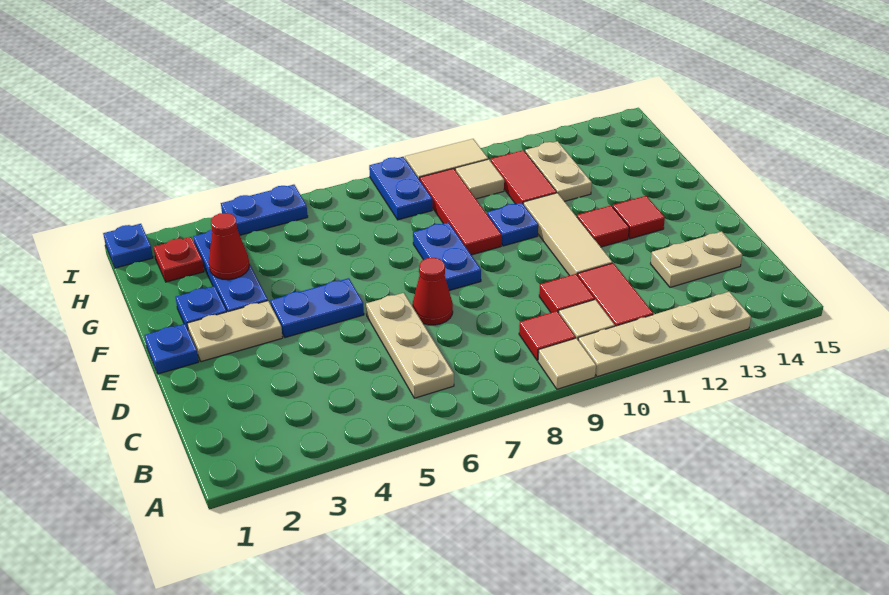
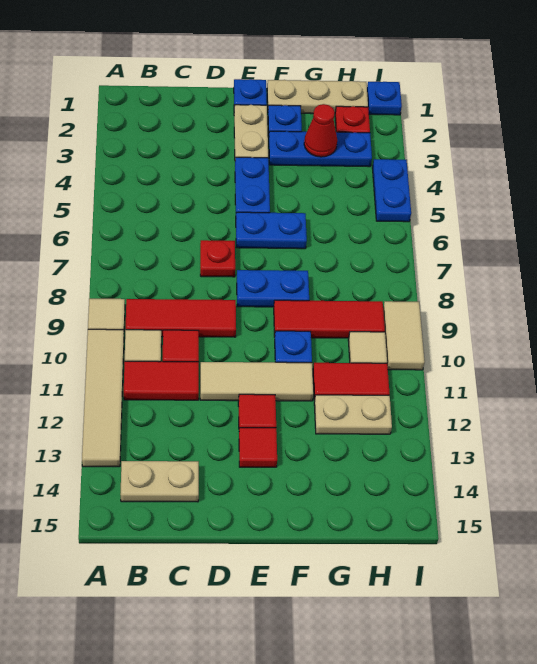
tan plate A10:A13 level 1 -> tan tile A10:A13 level 1
tan plate B6:D6 level 1 -> tan plate F1:H1 level 1
red tile B9 level 1 -> red tile B9:D9 level 1
tan plate C13:C14 level 1 -> tan plate B14:C14 level 1
red cone D7 level 1 -> red plate D7 level 1
blue plate H8:I8 level 1 -> blue plate E6:F6 level 1

